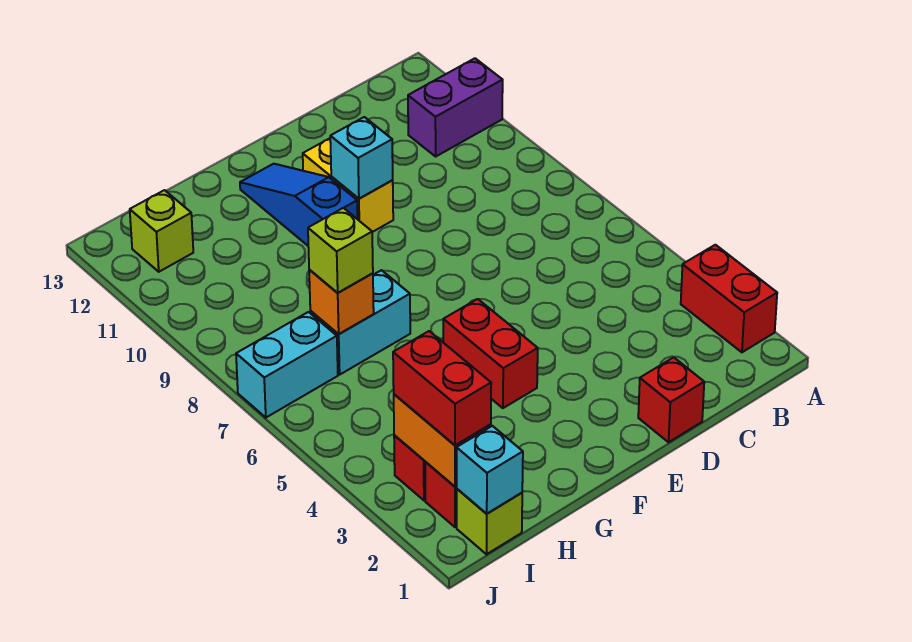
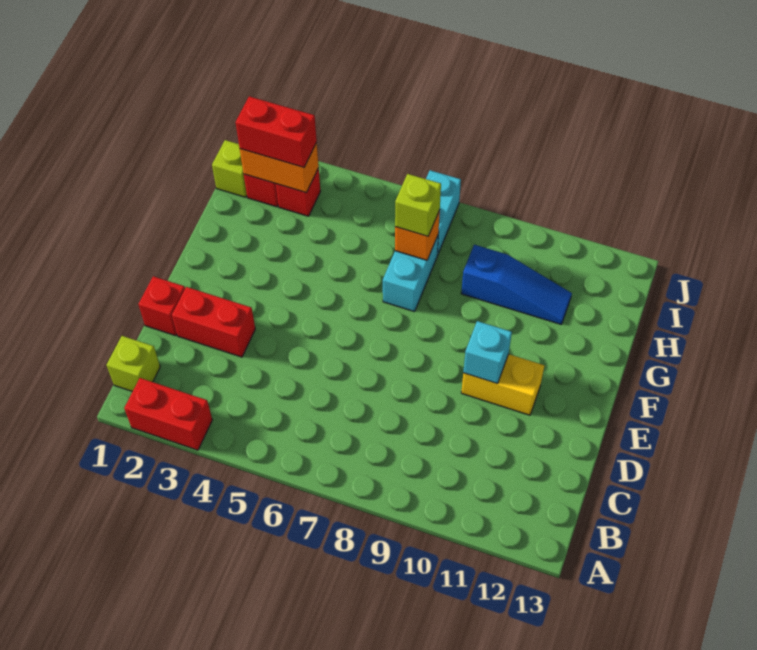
purple brick A11:B11 level 1 -> none
red brick F4:F5 level 1 -> red brick D2:D3 level 1
blue slope F10:F12 level 1 top 10 -> blue slope H9:H11 level 1 top 9
cyan brick I1 level 2 -> none
lime brick I12 level 1 -> lime brick B1 level 1

